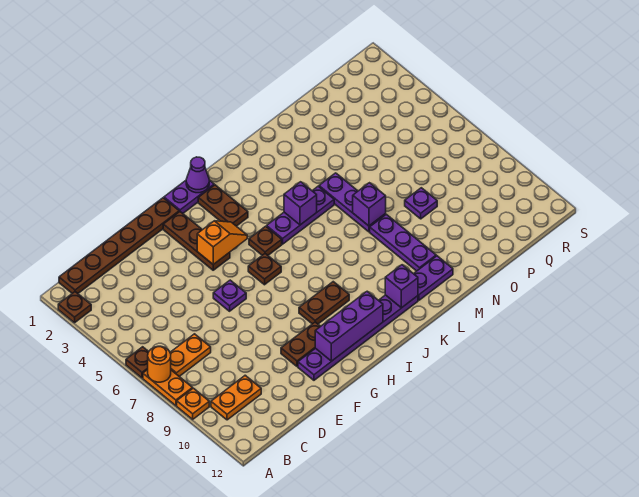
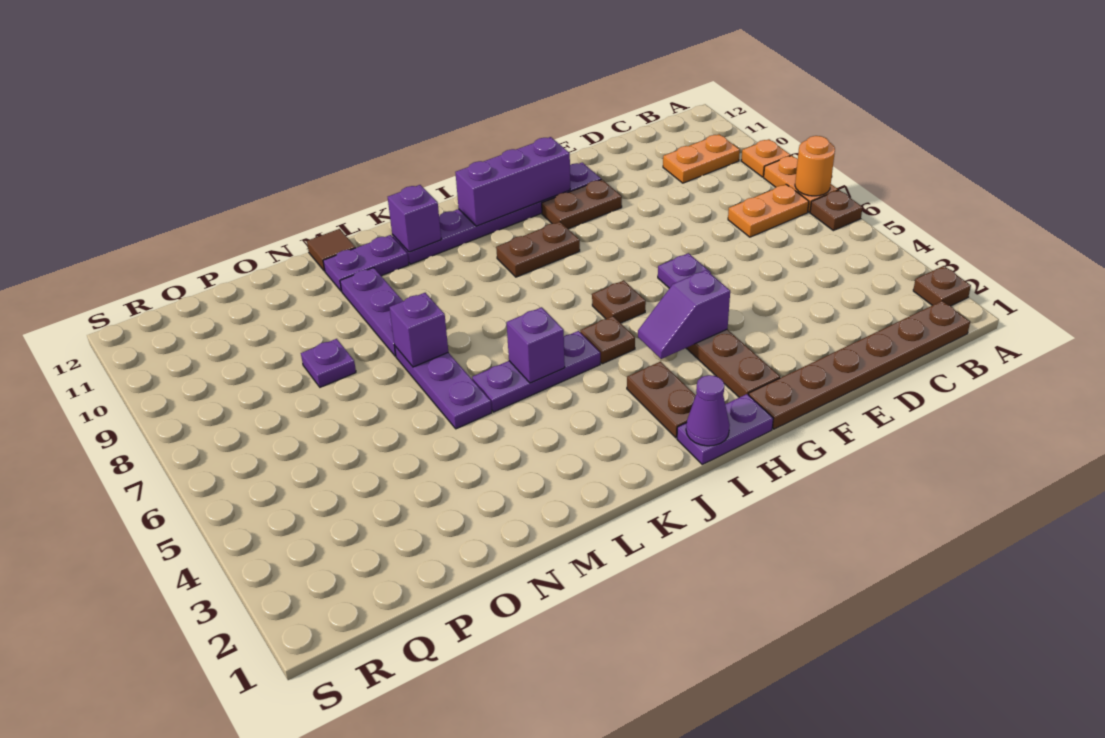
orange slope G4:H4 level 2 top G -> purple slope G4:H4 level 2 top G
none -> brown tile M12 level 1

